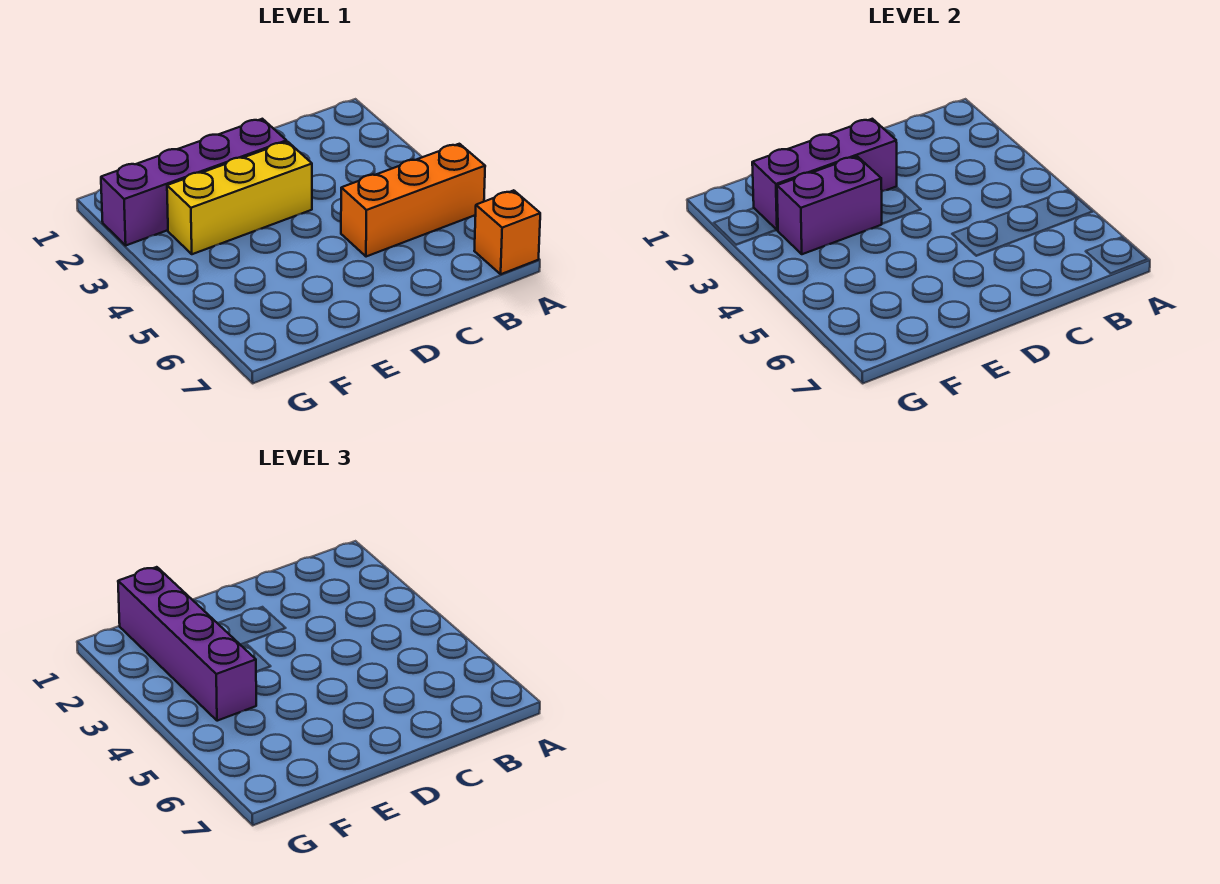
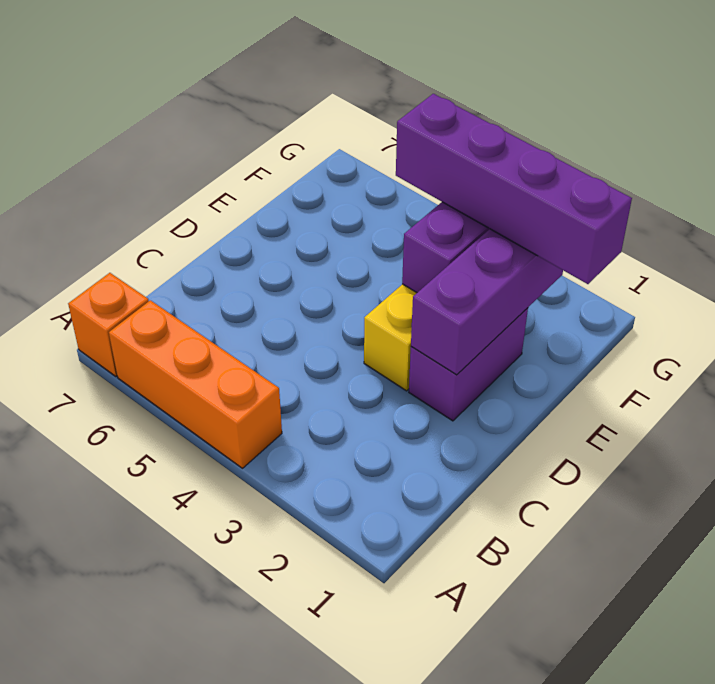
orange brick A5:C5 level 1 -> orange brick A4:A6 level 1
purple brick D2:G2 level 1 -> purple brick D2:E2 level 1

